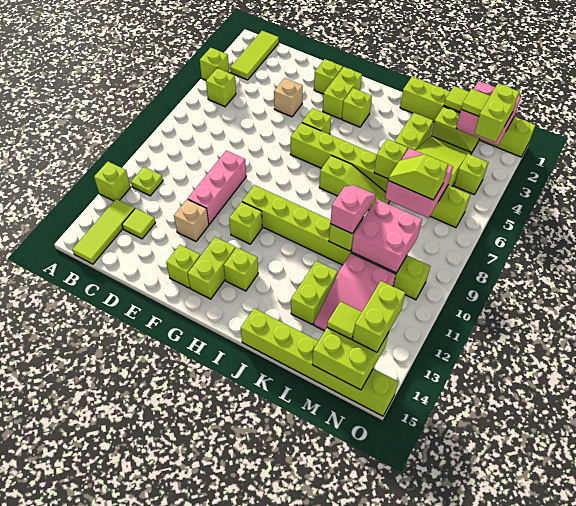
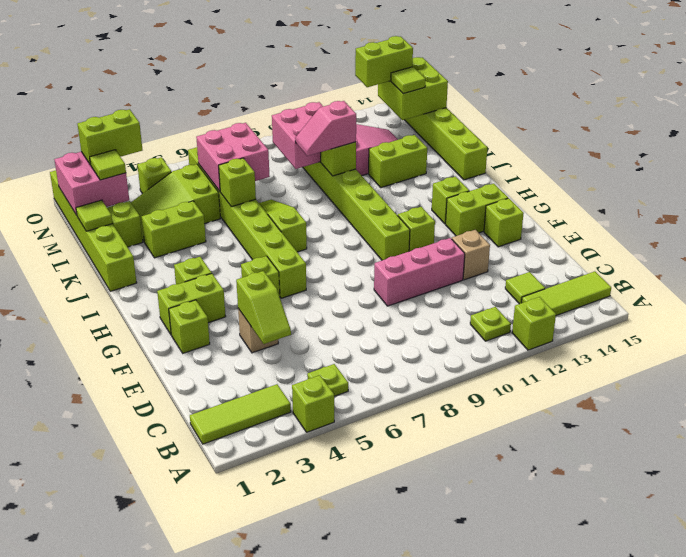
lime brick B5 level 1 -> lime plate B5 level 1
lime slope L7:M7 level 3 top M -> lime slope D4:E4 level 2 top E

